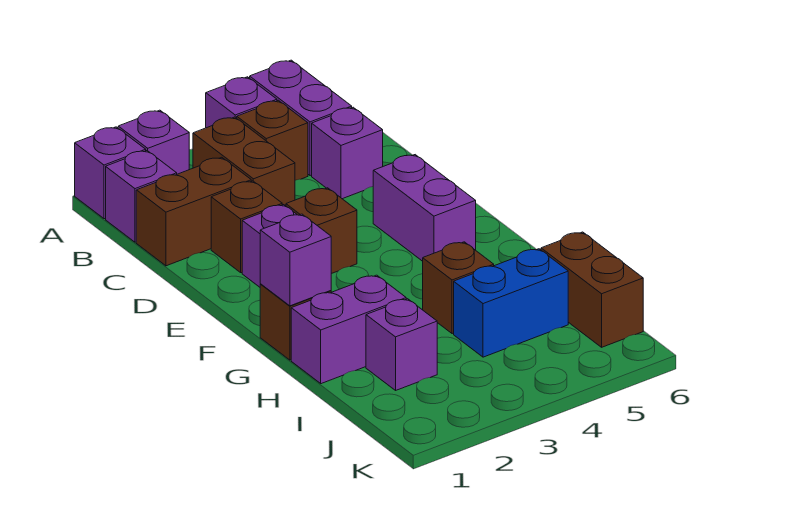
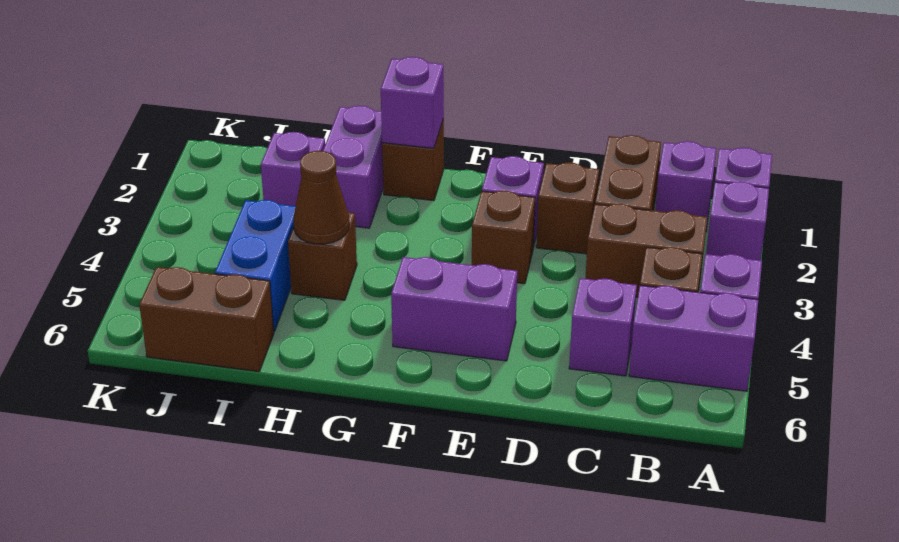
none -> brown cone H4 level 2

